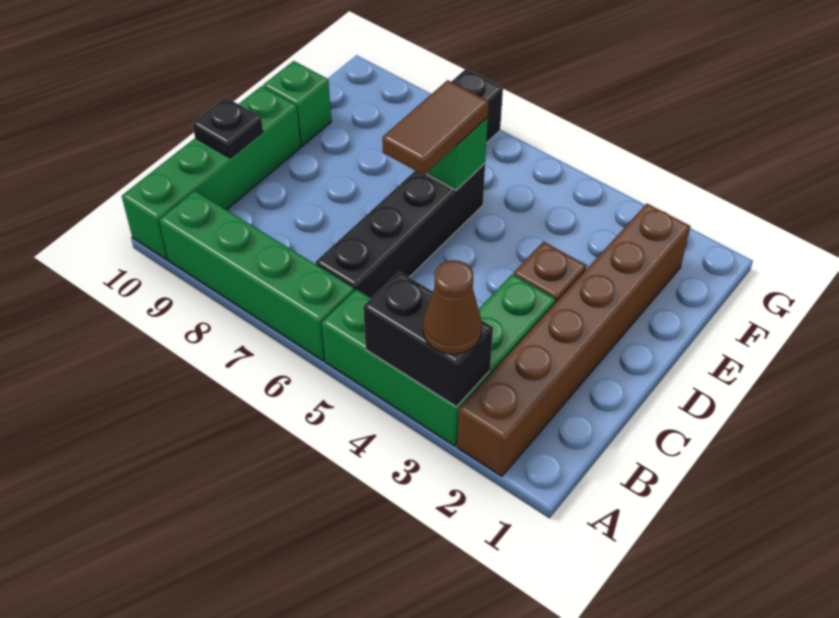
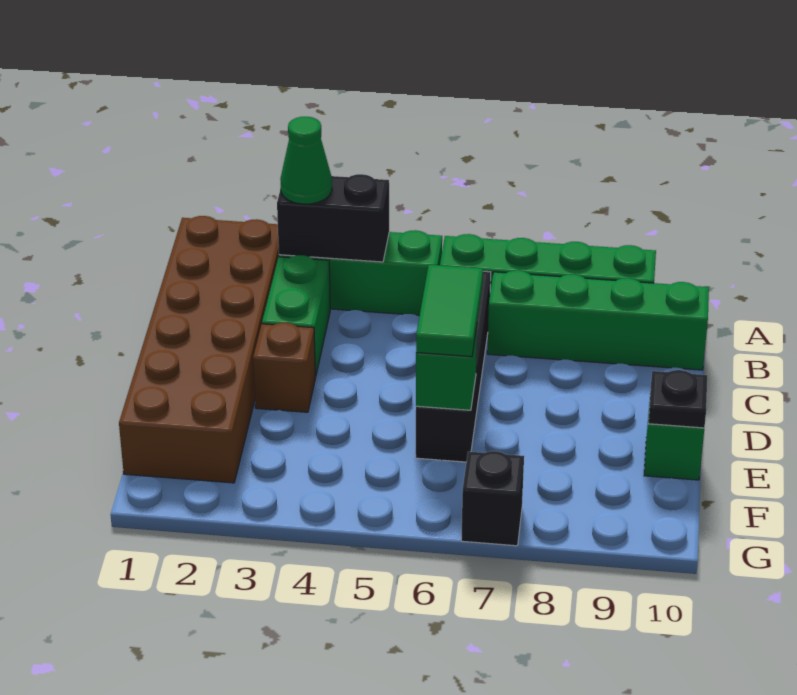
brown brick A2:F2 level 1 -> brown brick A1:F2 level 1
brown cone A3 level 3 -> green cone A3 level 3
green brick A10:D10 level 1 -> green brick B7:B10 level 1
black plate C10 level 2 -> black plate E10 level 2
brown tile D6:E6 level 3 -> green tile D6:E6 level 3

